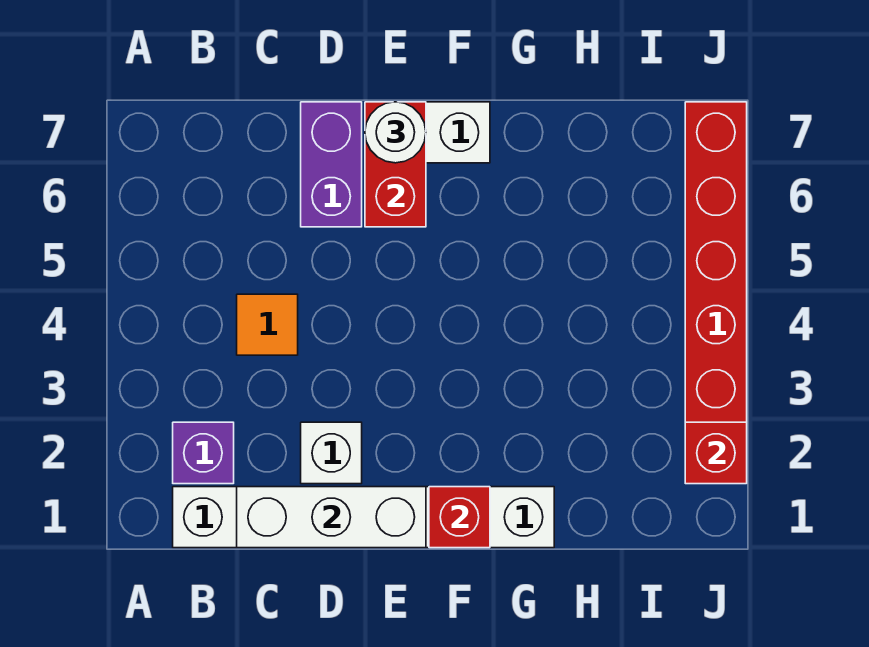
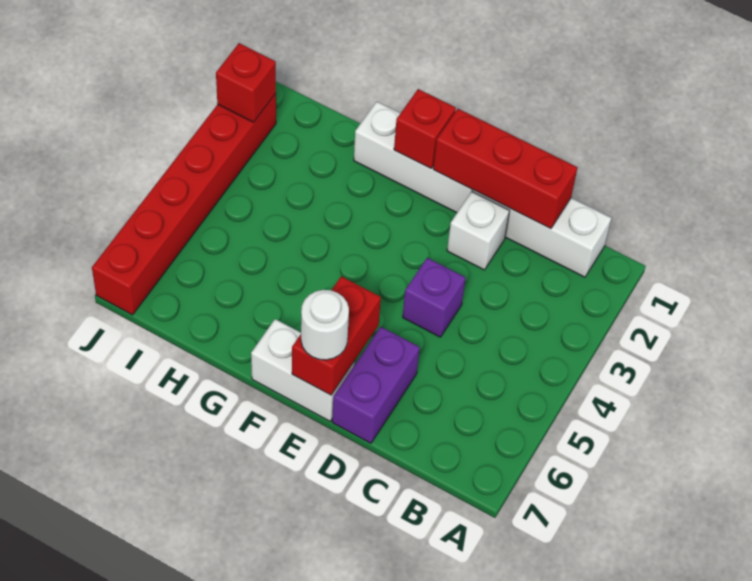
purple brick B2 level 1 -> purple brick D4 level 1
white brick C1:E1 level 2 -> red brick C1:E1 level 2
orange tile C4 level 1 -> none

